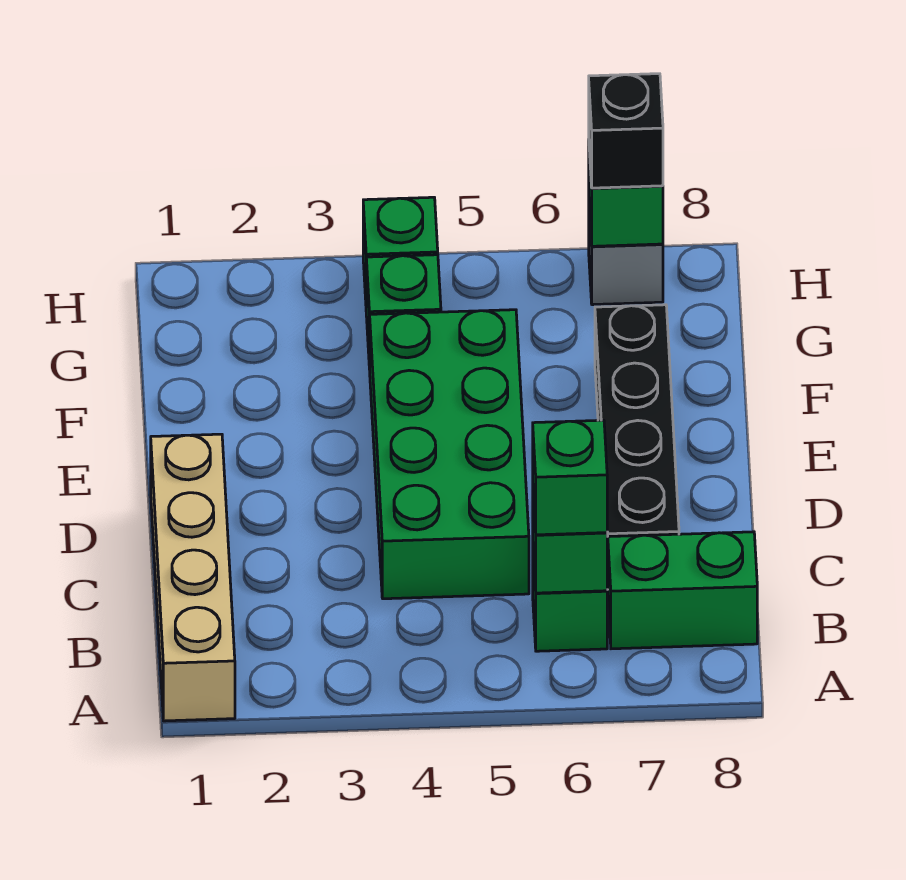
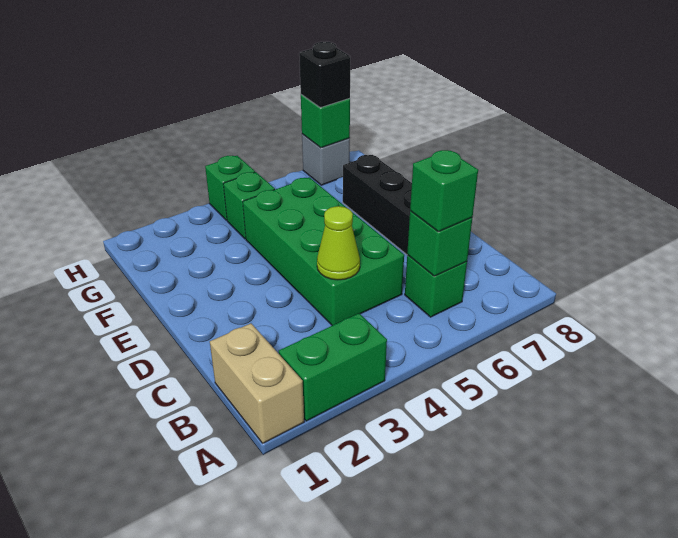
tan brick A1:D1 level 1 -> tan brick A1:B1 level 1
green brick B7:B8 level 1 -> green brick A2:A3 level 1
none -> lime cone C4 level 2

